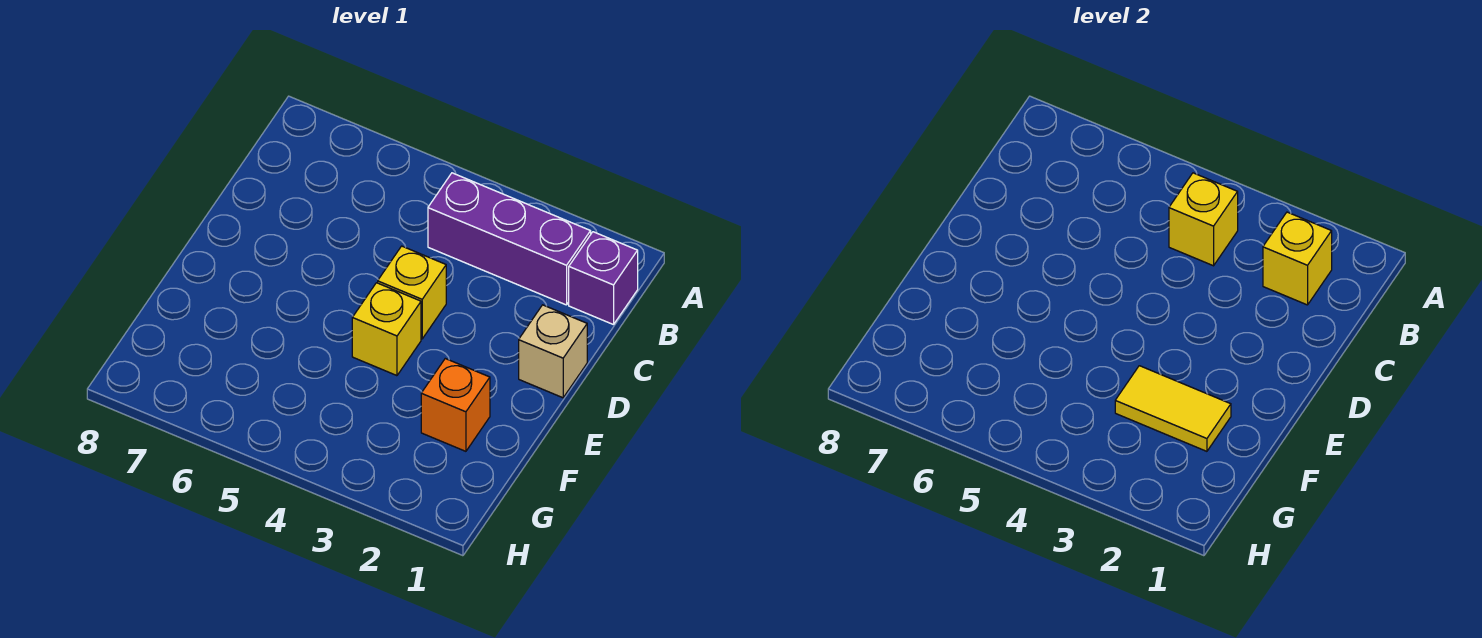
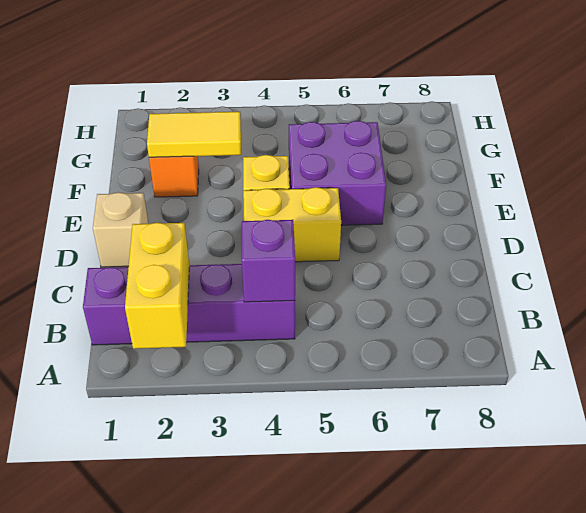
yellow brick B2 level 2 -> yellow brick A2:B2 level 2
yellow brick B4 level 2 -> purple brick B4 level 2
yellow brick D4 level 1 -> yellow brick D4:D5 level 1
none -> purple brick E5:F6 level 1

